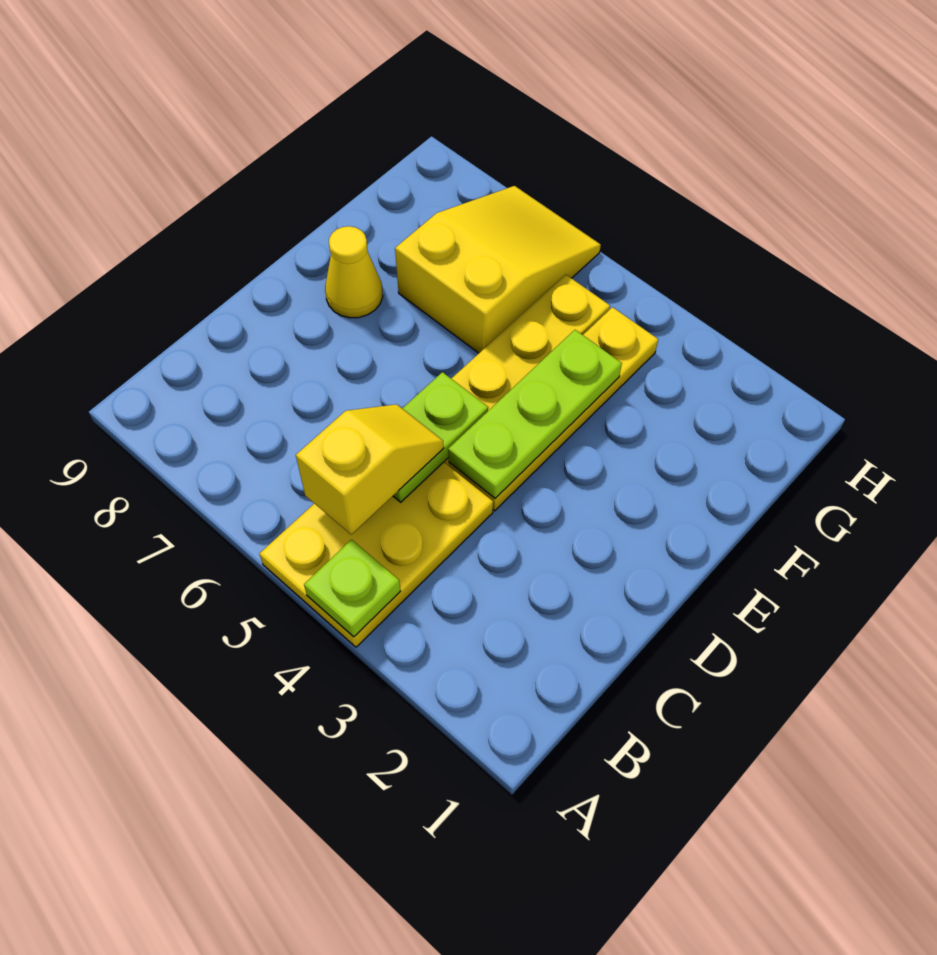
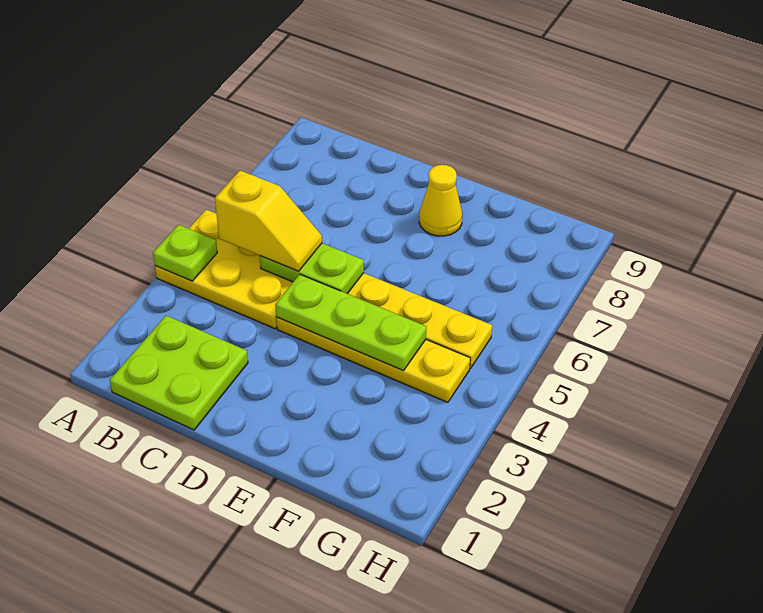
none -> lime plate B1:C2 level 1
yellow slope F6:H7 level 1 top F -> none

